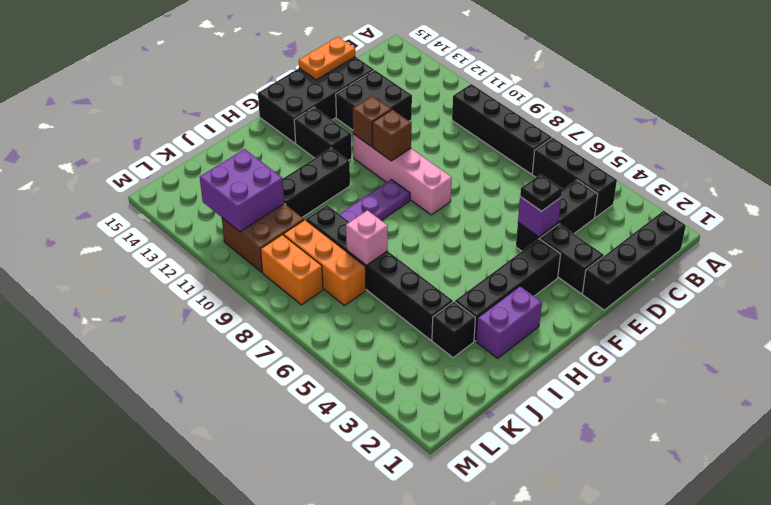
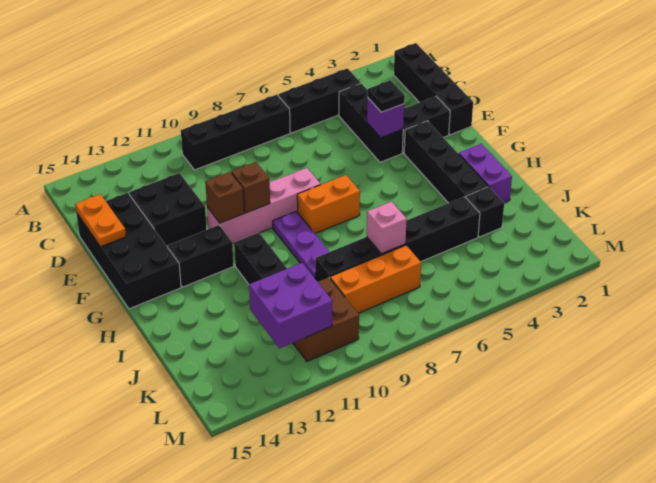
orange brick L8:L9 level 1 -> orange brick G7:G8 level 1

